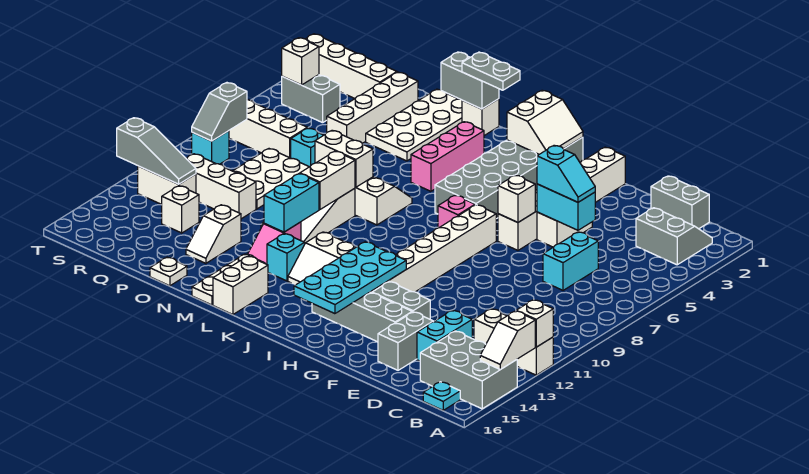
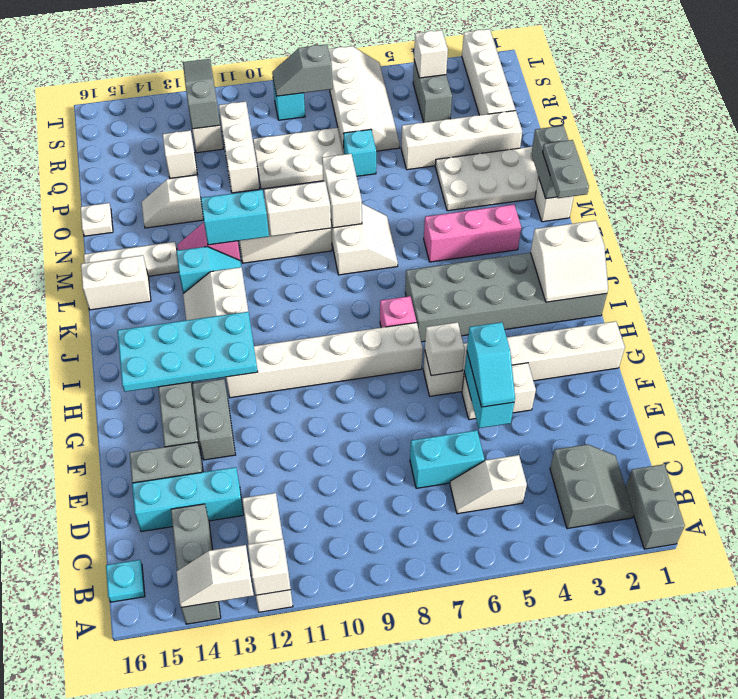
grey brick A14:C15 level 1 -> grey brick A14:C14 level 1
grey brick C1:D1 level 1 -> grey brick A1:B1 level 1
none -> white slope C5:C6 level 1 top 5
cyan brick D13:D14 level 1 -> cyan brick D13:D15 level 1
grey slope R12:T12 level 2 top T -> grey slope R12:T12 level 2 top R

